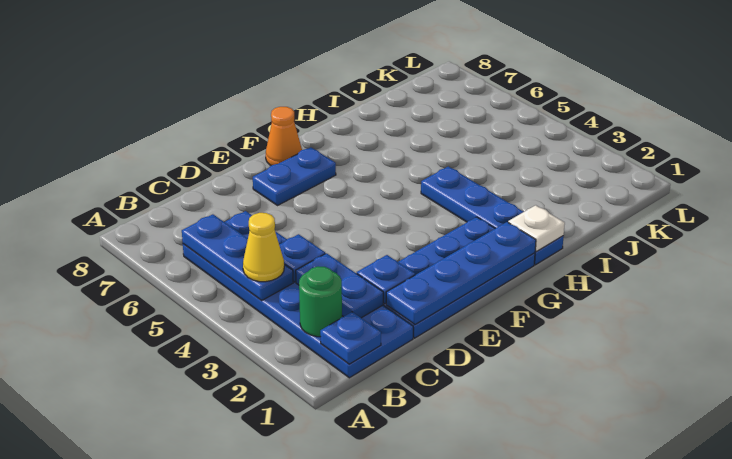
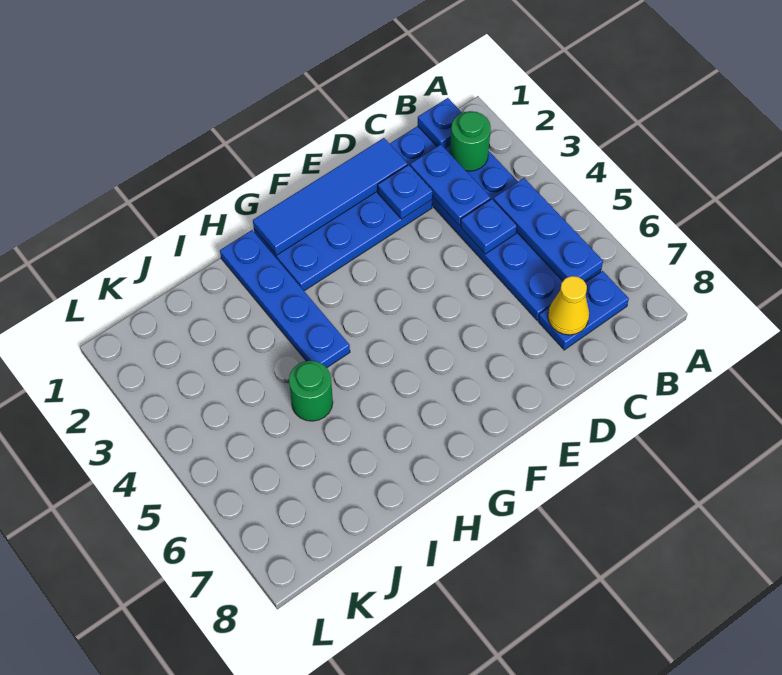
yellow cone B4 level 3 -> yellow cone C7 level 2
blue plate D1:G1 level 2 -> blue tile D1:G1 level 2
blue plate E7:F7 level 1 -> blue plate B7:C7 level 1
orange cone F8 level 1 -> none
white plate H1 level 2 -> none
none -> green round brick I5 level 1

